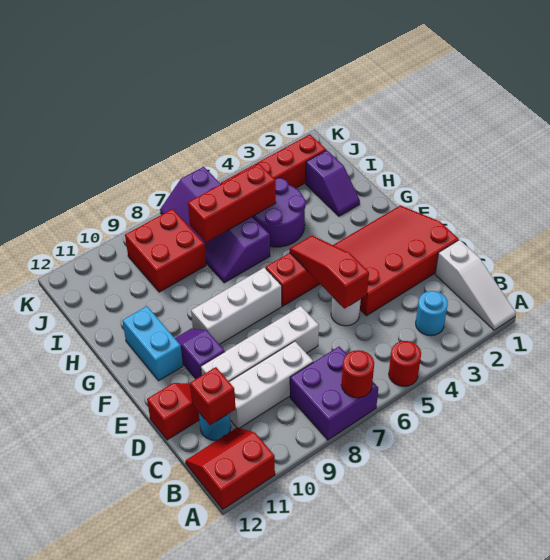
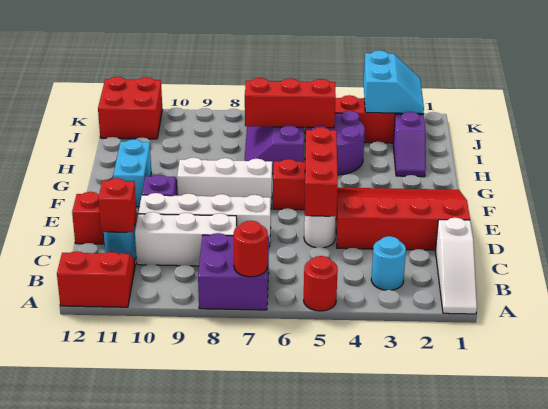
red slope D5:F5 level 2 top D -> red brick D5:F5 level 2
red brick I8:J9 level 1 -> red brick J11:K12 level 1
none -> cyan slope J2:K3 level 2 top 3

